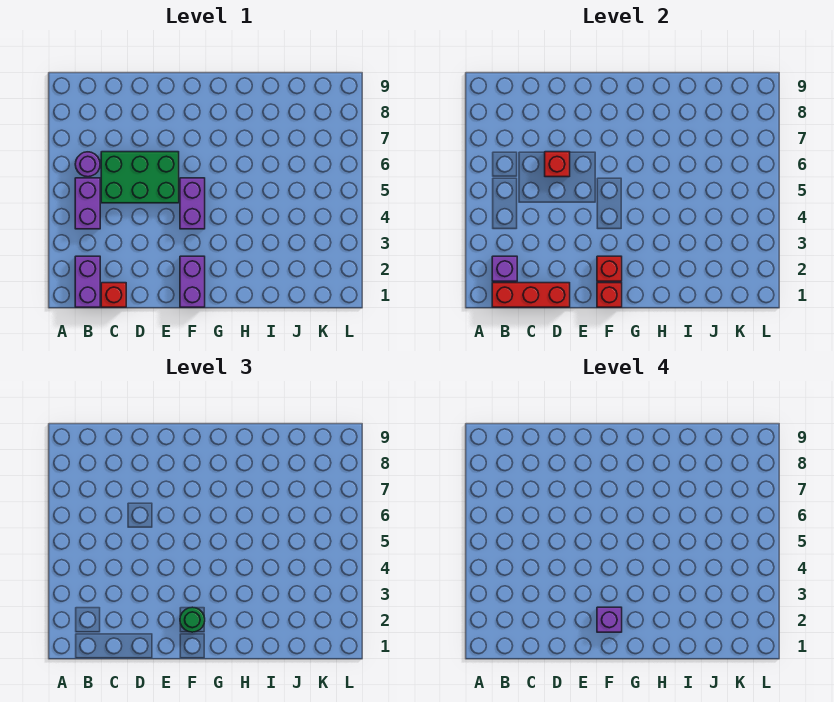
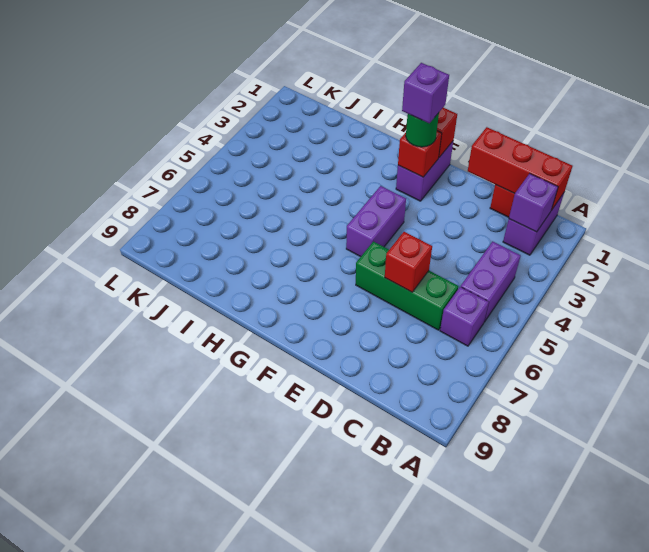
purple round brick B6 level 1 -> purple brick B6 level 1
green brick C5:E6 level 1 -> green brick C6:E6 level 1

